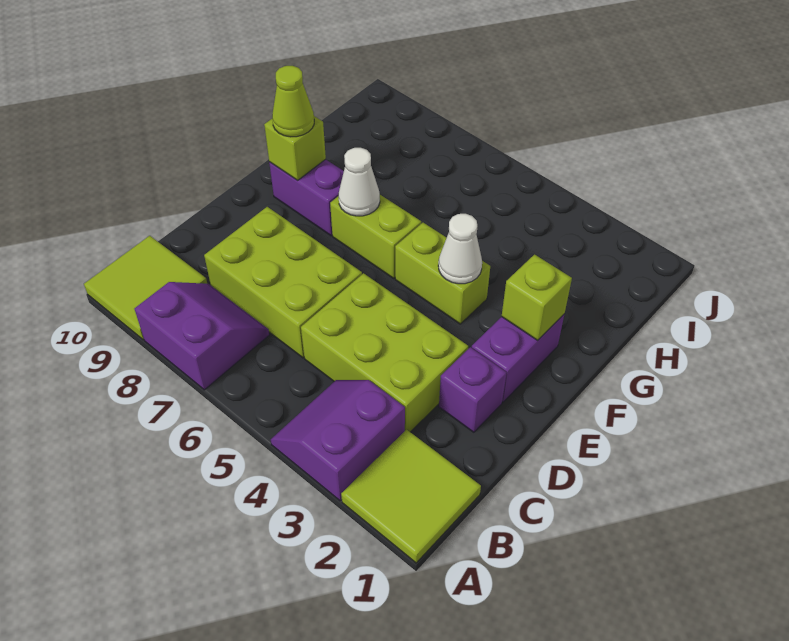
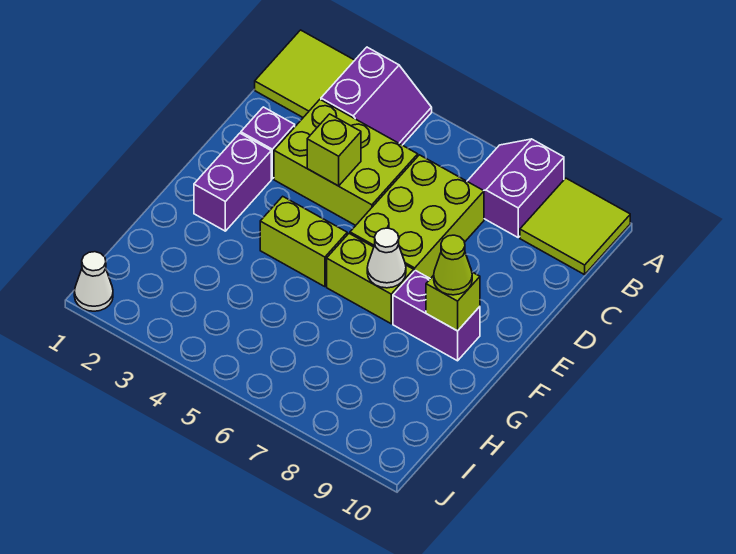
purple slope A7:B8 level 1 top A -> purple slope A7:B8 level 1 top 8
lime brick C6:D8 level 1 -> lime brick C6:E7 level 1
lime brick F2 level 2 -> lime brick D4 level 2
white cone F4 level 2 -> white cone J1 level 1

